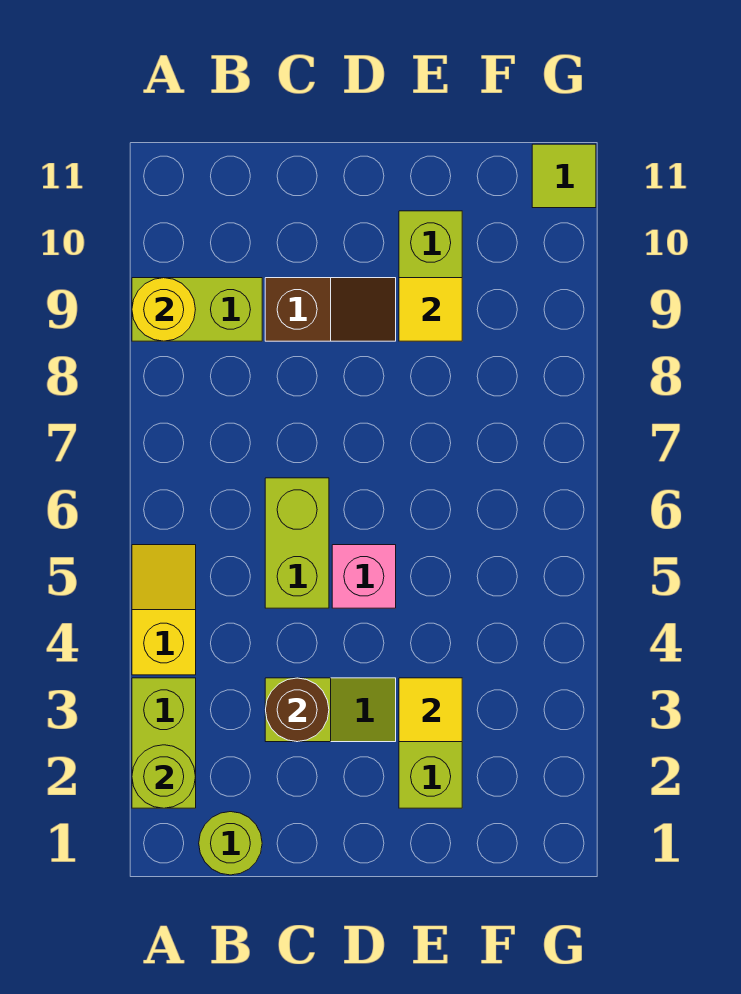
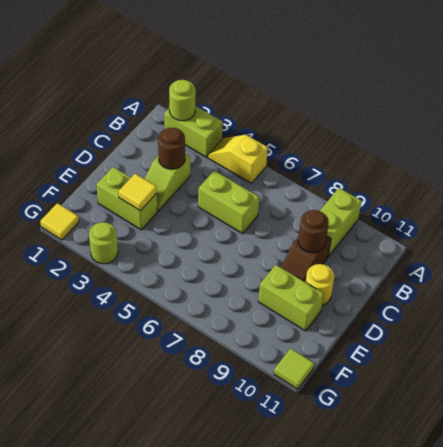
yellow slope A4:A5 level 1 top 4 -> yellow slope A4:A5 level 1 top 5
yellow round brick A9 level 2 -> yellow round brick D10 level 1
lime round brick B1 level 1 -> lime round brick G3 level 1
none -> brown round brick C9 level 2
pink brick D5 level 1 -> none
yellow tile E9 level 2 -> yellow tile G1 level 1

